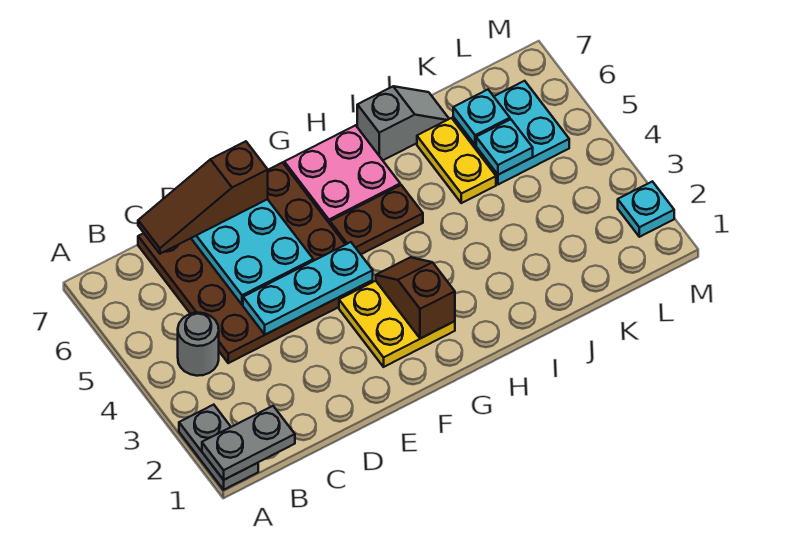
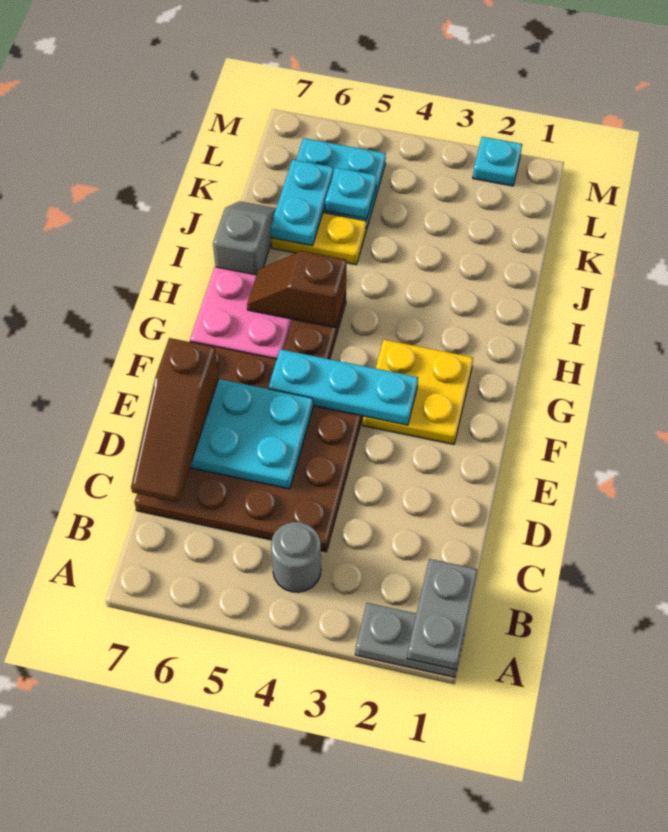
cyan plate D4:F4 level 2 -> cyan plate F3:F5 level 2
brown slope G2:G3 level 2 top 2 -> brown slope H5:H6 level 2 top 5
cyan plate K6 level 2 -> cyan plate J6:K6 level 2

